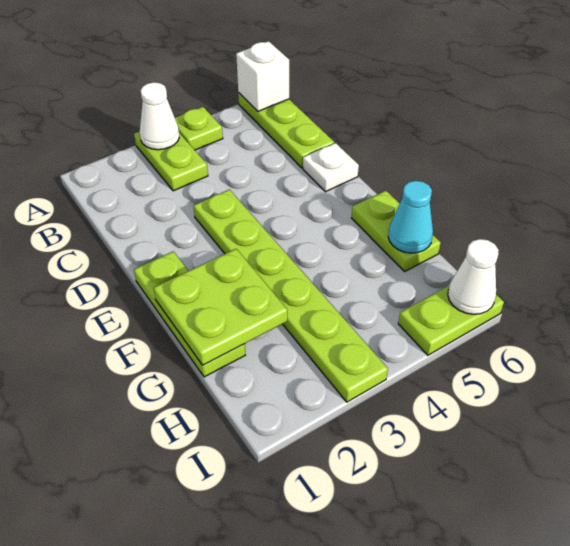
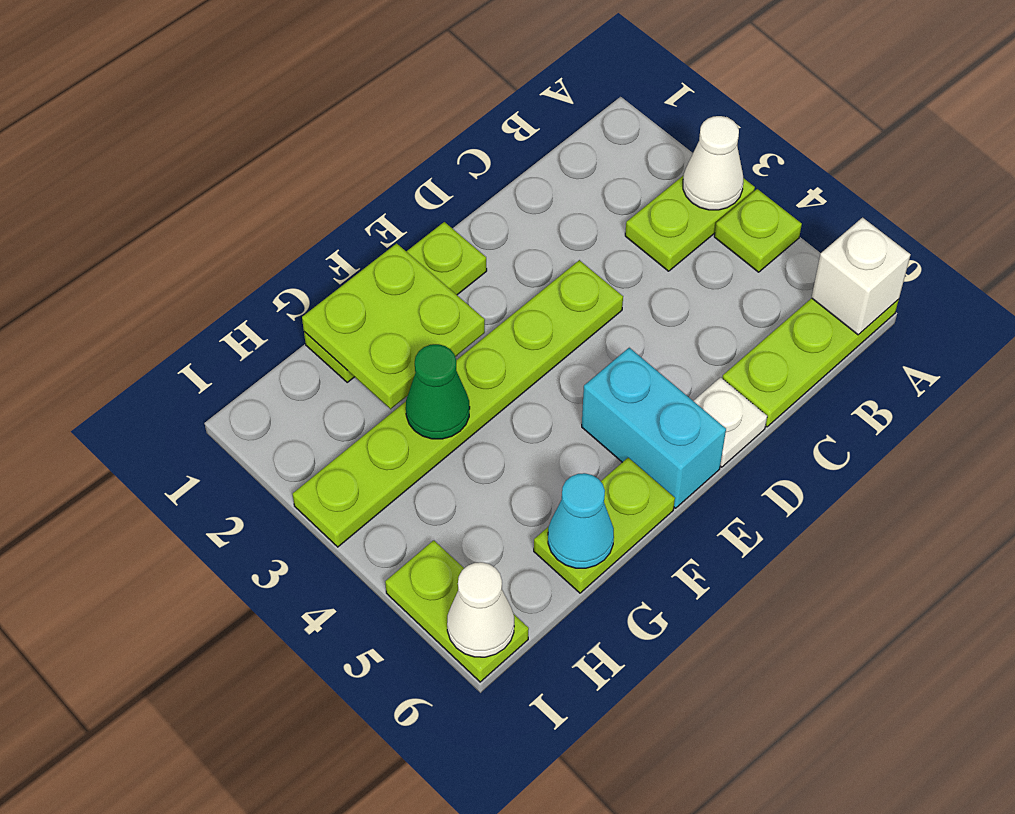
none -> cyan brick E5:E6 level 1
none -> green cone G3 level 2

